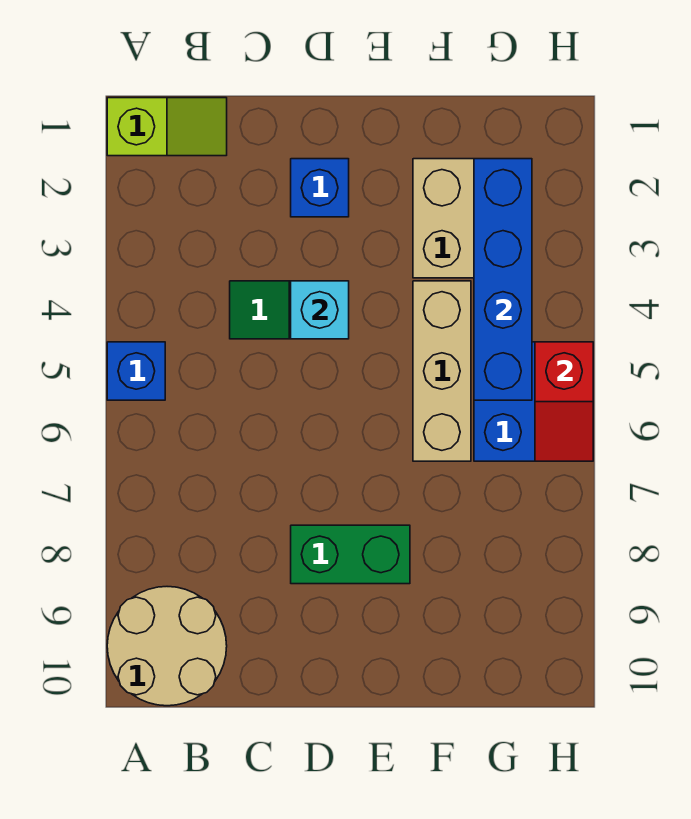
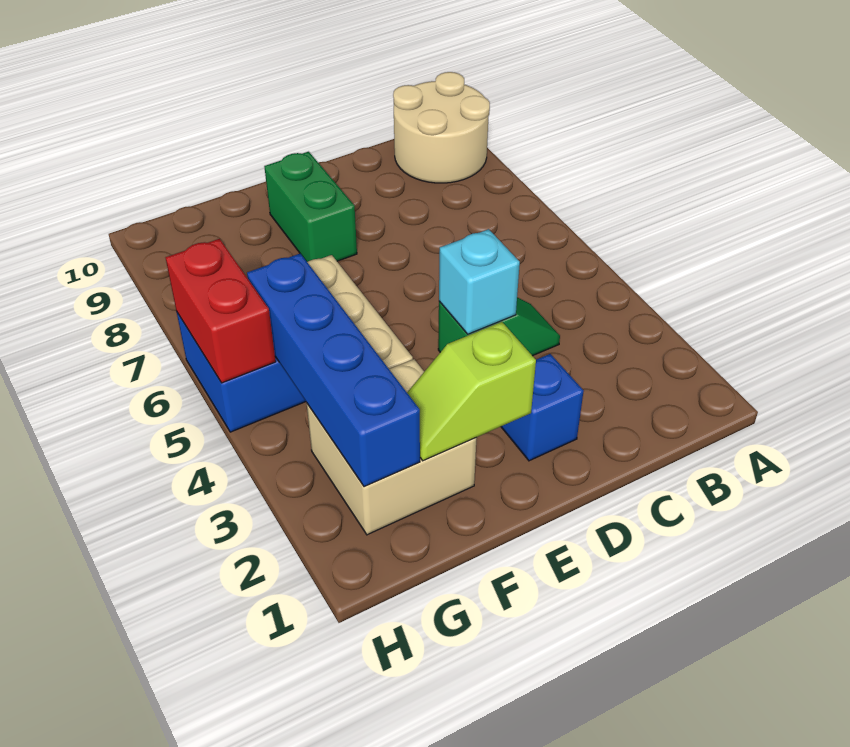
lime slope A1:B1 level 1 top A -> lime slope E2:F2 level 2 top E
blue brick A5 level 1 -> none
green brick D8:E8 level 1 -> green brick E8:E9 level 1
red slope H5:H6 level 2 top 5 -> red brick H5:H6 level 2

